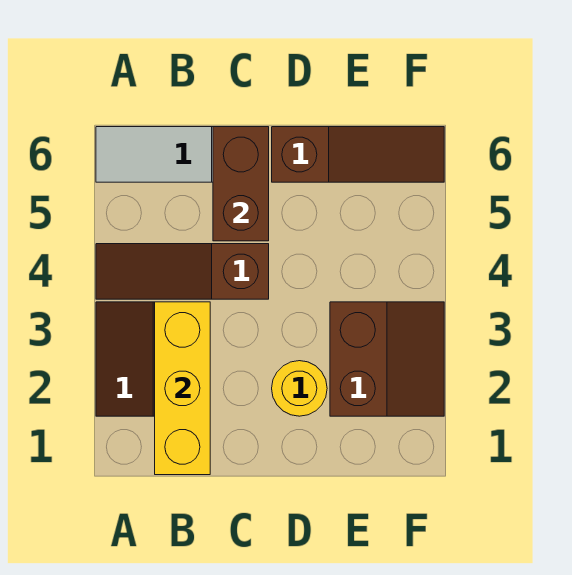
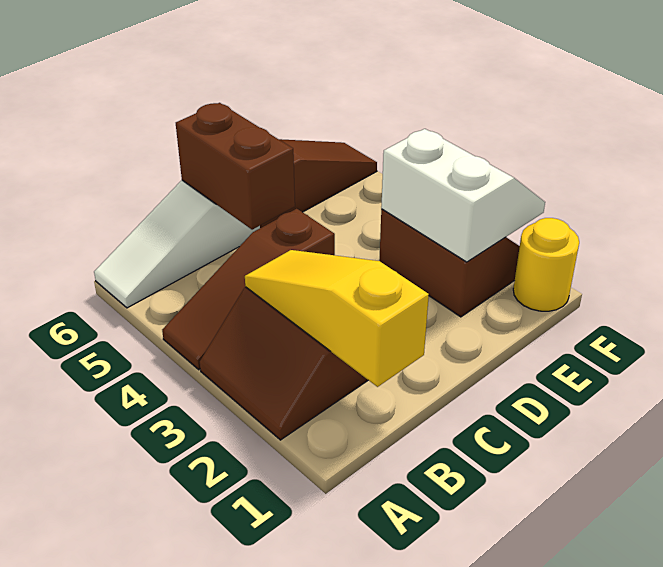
yellow brick B1:B3 level 2 -> yellow slope B1:B3 level 2 top 1
yellow round brick D2 level 1 -> yellow round brick F1 level 1
none -> white slope E2:F3 level 2 top E

